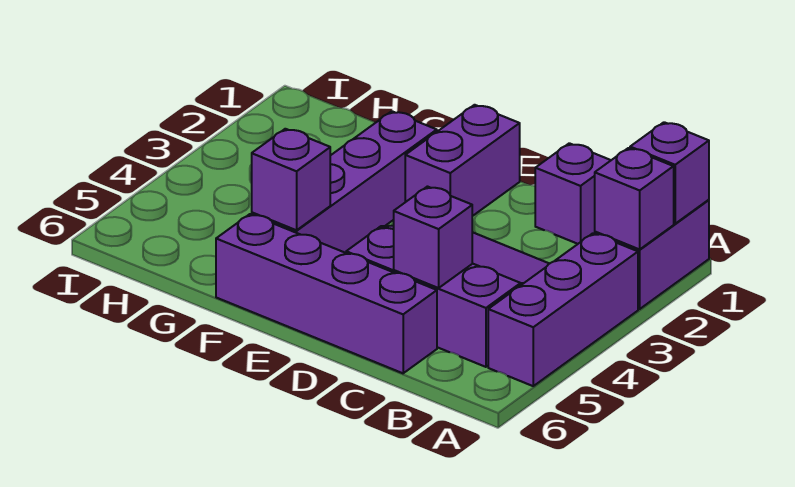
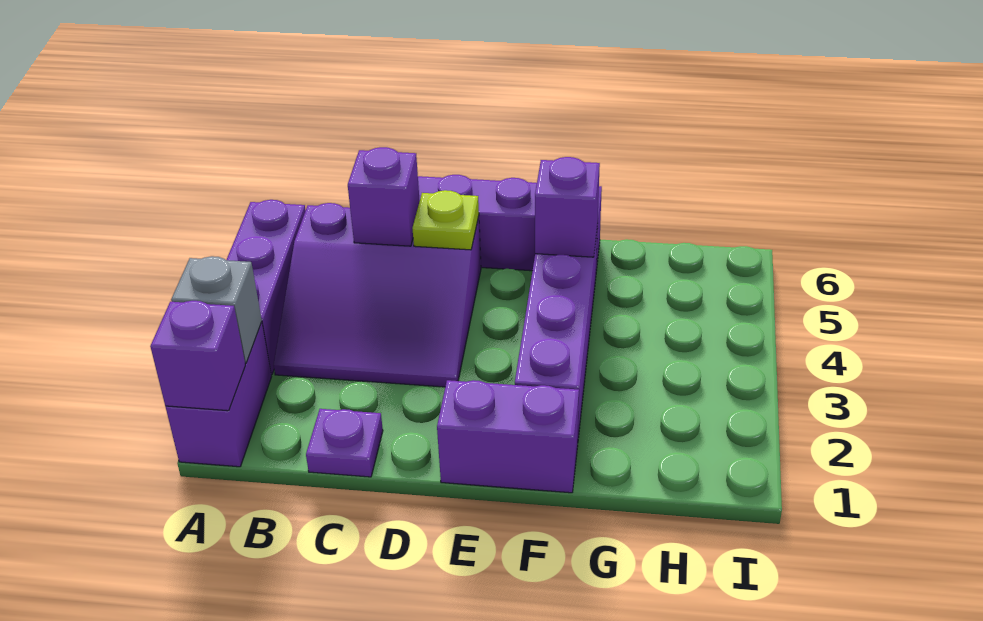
purple brick A2 level 2 -> grey brick A2 level 2
purple brick C1 level 1 -> purple plate C1 level 1
none -> lime plate D5 level 2
purple brick E1:E2 level 1 -> purple brick E1:F1 level 1

